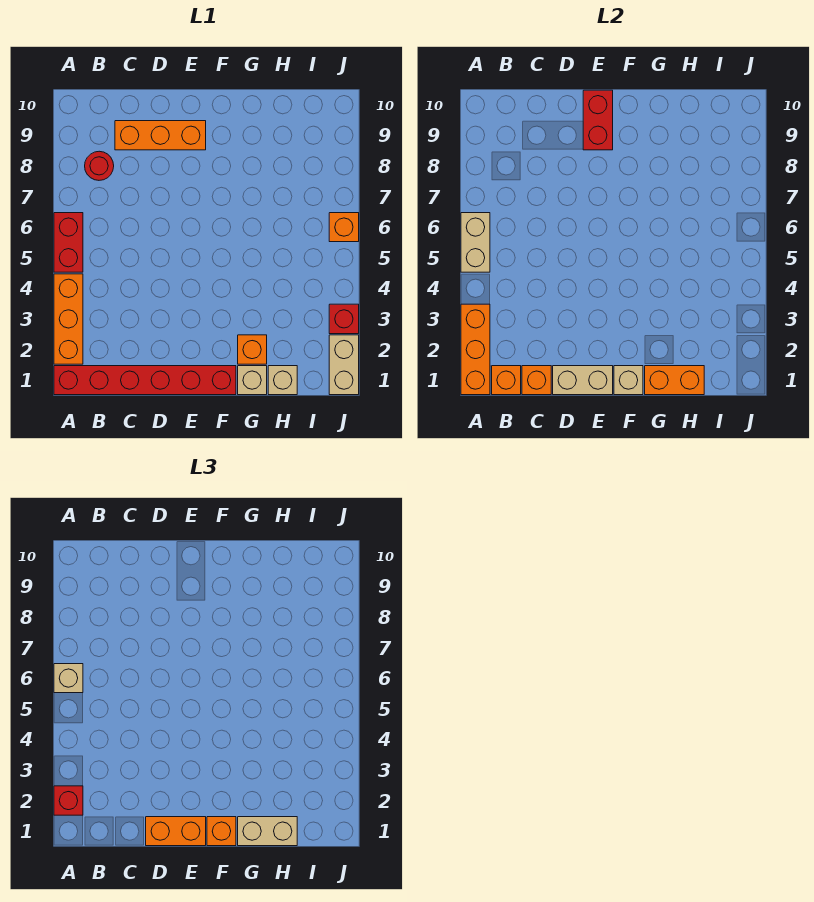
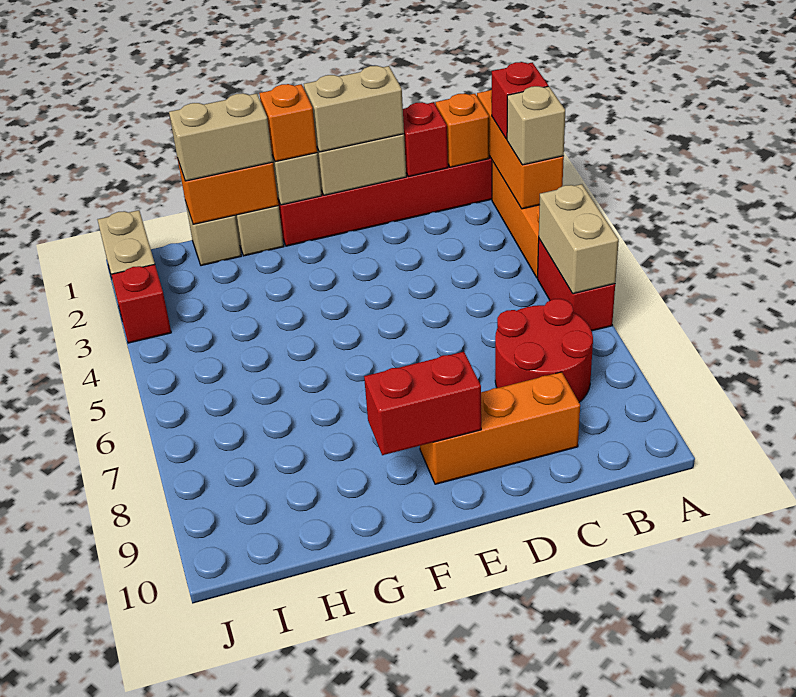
tan brick A6 level 3 -> tan brick A3 level 3
red round brick B8 level 1 -> red round brick B7:C8 level 1
orange brick C1 level 2 -> red brick C1 level 2
orange brick D1:E1 level 3 -> tan brick D1:E1 level 3
red brick E9:E10 level 2 -> red brick E9:F9 level 2
orange brick G2 level 1 -> none
orange brick J6 level 1 -> none

